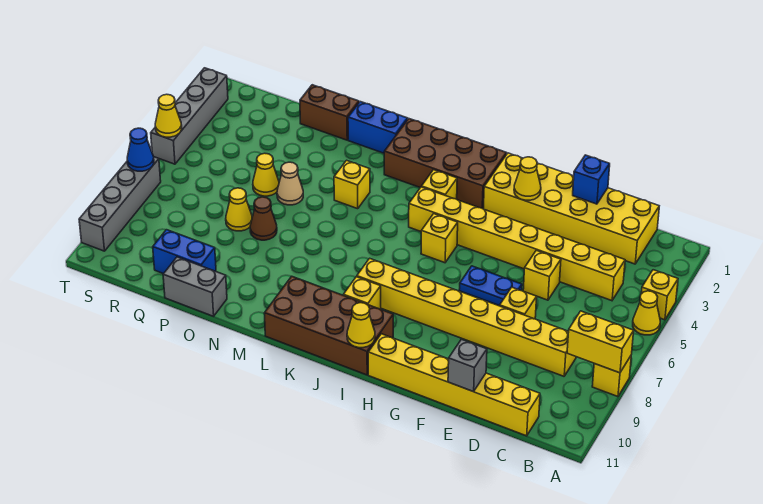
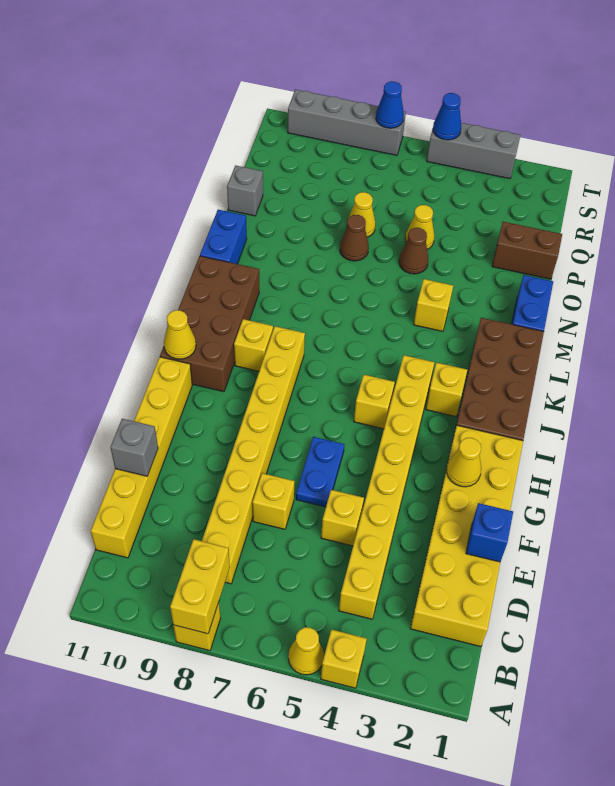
brown brick O1:P1 level 1 -> brown brick P1:P2 level 1
tan cone O5 level 1 -> brown cone O5 level 1
grey brick O11:P11 level 1 -> grey brick P11 level 1
blue brick P10:Q10 level 1 -> blue brick M11:N11 level 1
grey brick T2:T5 level 1 -> grey brick T3:T5 level 1
yellow cone T5 level 2 -> blue cone T5 level 2

